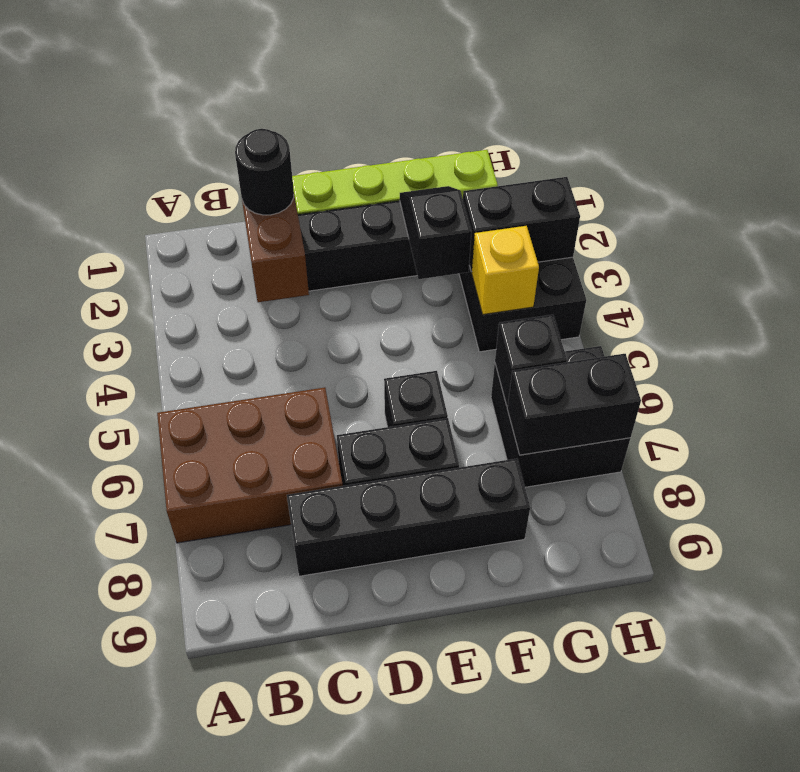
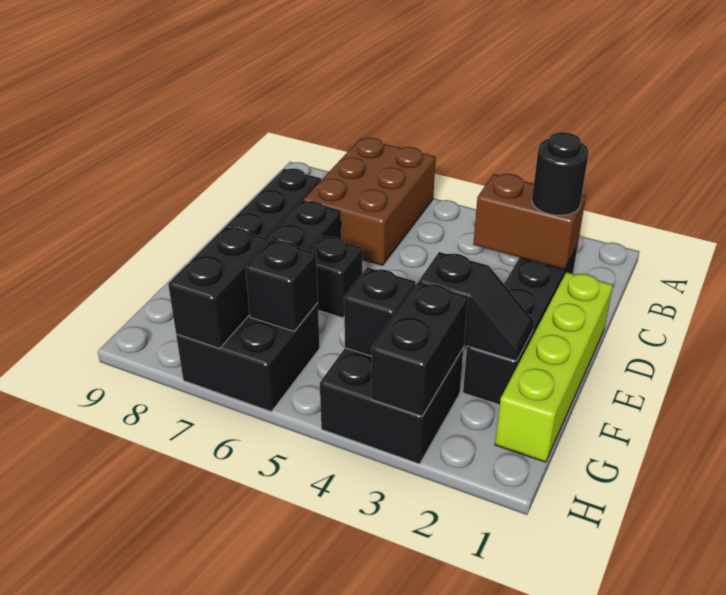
yellow brick G4 level 2 -> black brick G4 level 2

